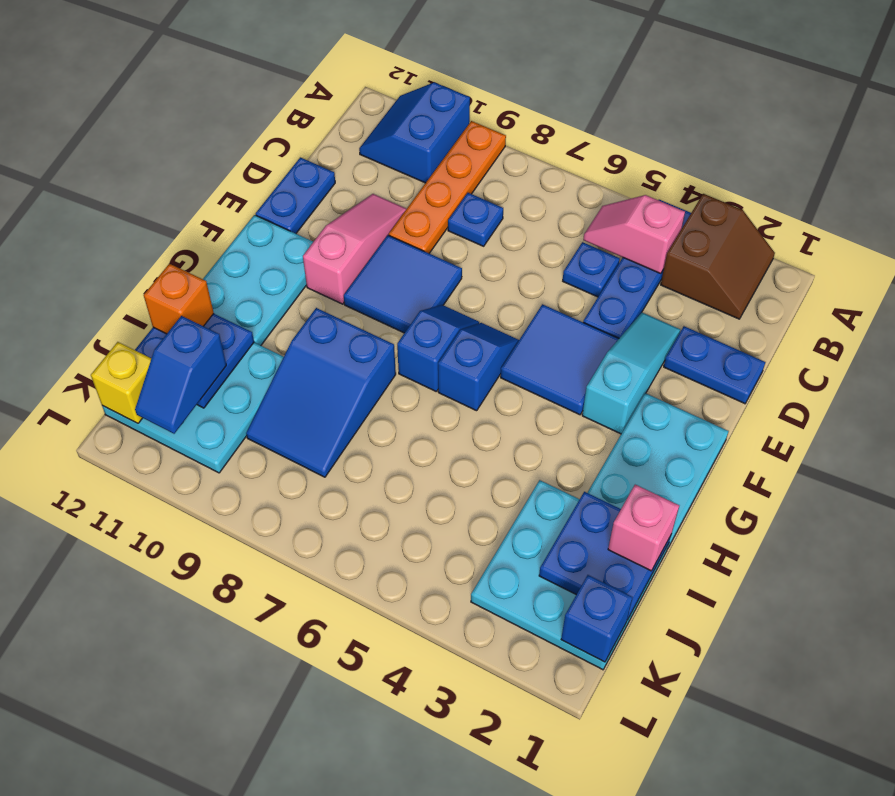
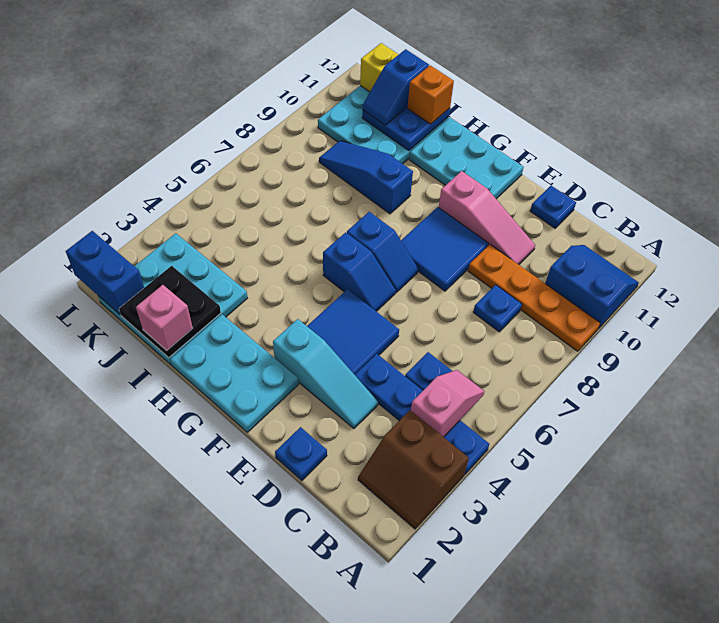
blue plate D1:D2 level 1 -> blue plate D1 level 1
blue plate D12:E12 level 1 -> blue plate D12 level 1
blue slope H8:J9 level 1 top H -> blue slope H9:J9 level 1 top H
blue plate I1:J2 level 2 -> black plate I1:J2 level 2
blue slope J11:K11 level 3 top J -> blue slope J11:J12 level 3 top 12
blue brick K1 level 2 -> blue brick K1:L1 level 2

